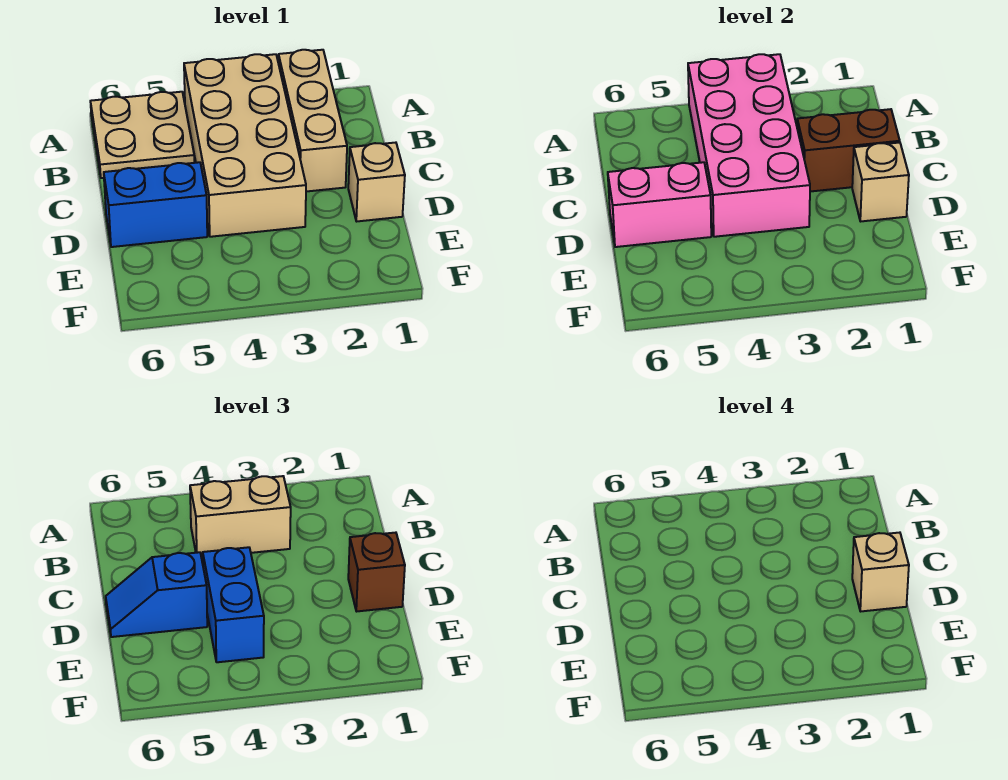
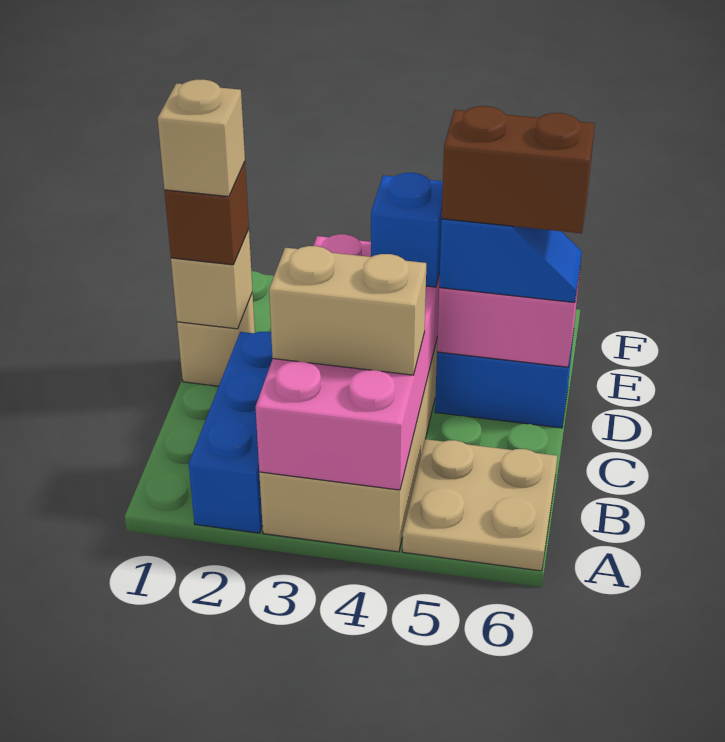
tan brick A2:C2 level 1 -> blue brick A2:C2 level 1
brown brick C1:C2 level 2 -> brown brick D5:D6 level 4
blue brick D4:E4 level 3 -> blue brick D4 level 3

